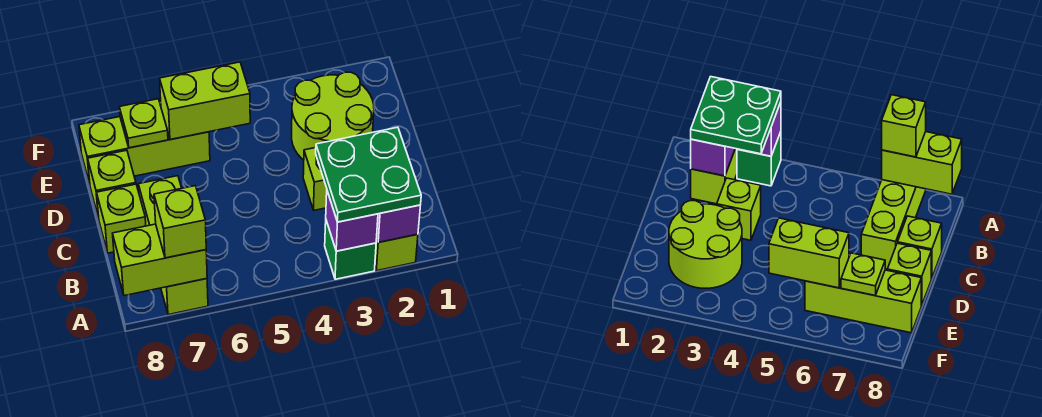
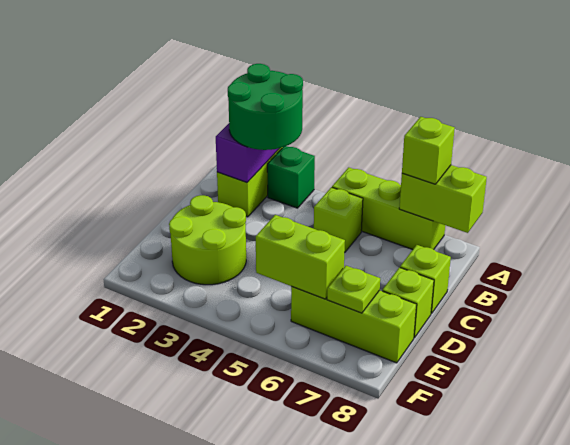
green plate A2:B3 level 3 -> green round brick A2:B3 level 3
purple brick A3 level 2 -> none
lime brick A7:C7 level 1 -> lime brick A5:A7 level 1
lime brick C3 level 1 -> lime brick B5 level 1

